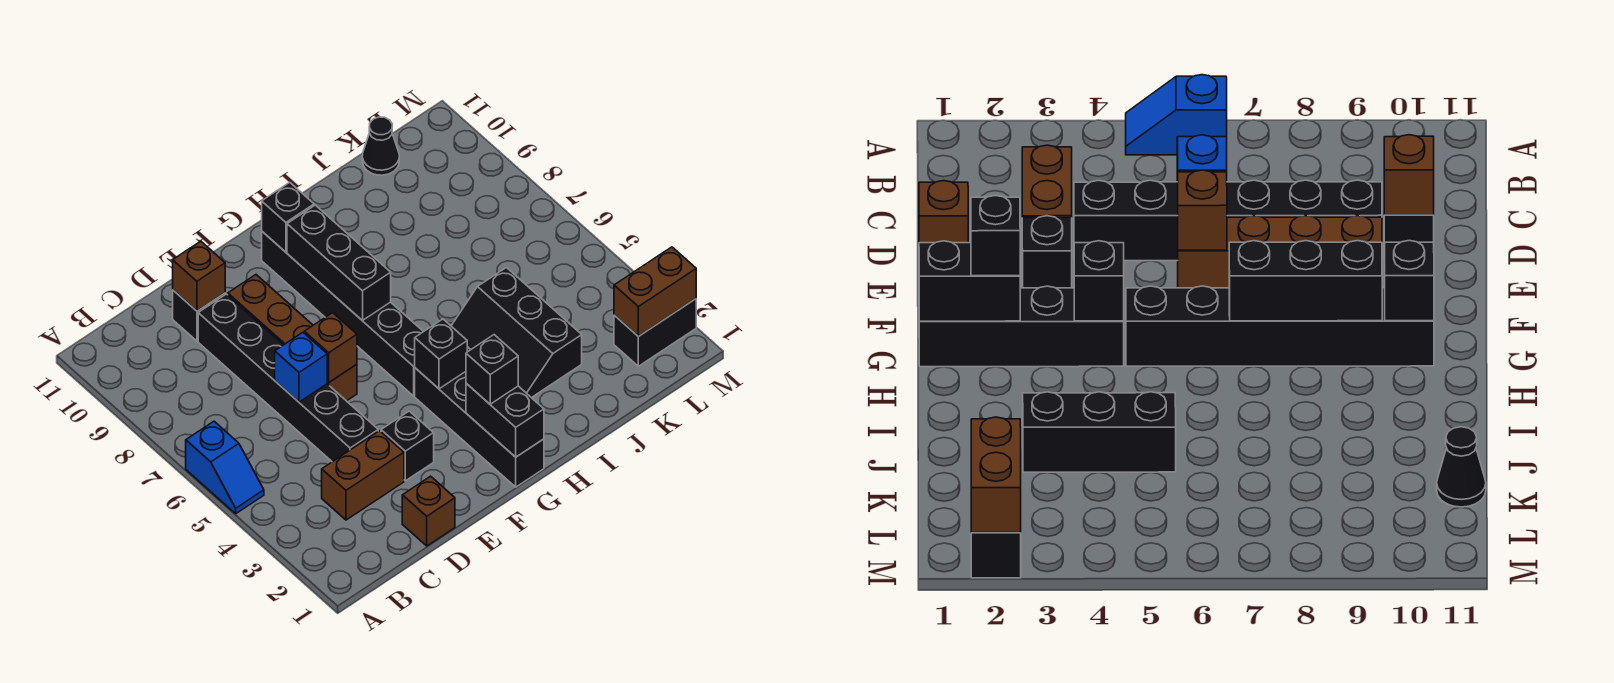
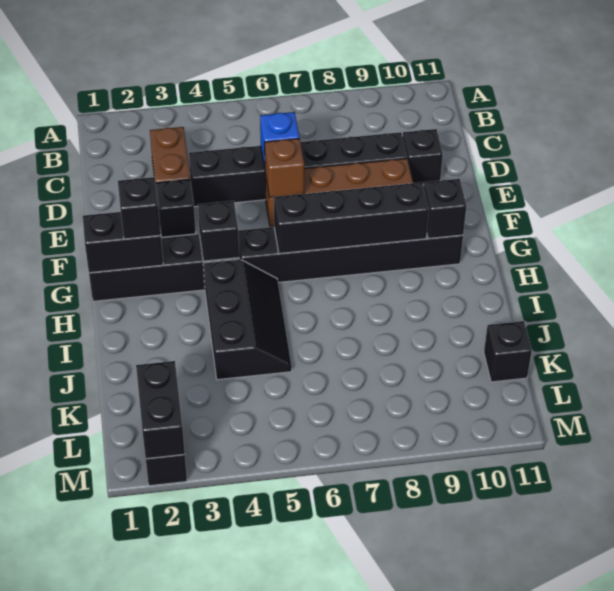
blue slope A5:A6 level 1 top 6 -> none
brown brick D1 level 1 -> none
brown brick D10 level 2 -> none
black brick G7:G9 level 2 -> black brick G6:G9 level 2
black slope I3:J5 level 1 top J -> black slope H4:J5 level 1 top 4
black cone K11 level 1 -> black brick K11 level 1
brown brick L2:M2 level 2 -> black brick L2:M2 level 2

